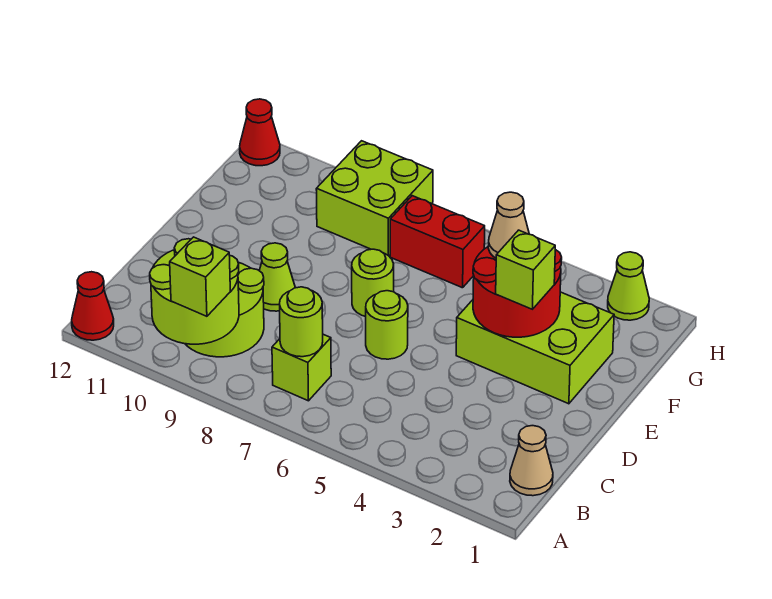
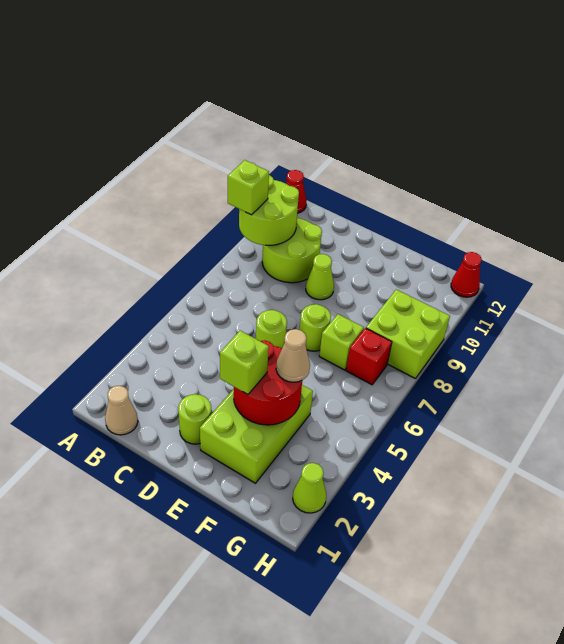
lime brick B7 level 1 -> lime brick F7 level 1
lime round brick B7 level 2 -> lime round brick D2 level 1
red brick G6:G7 level 1 -> red brick G7 level 1

